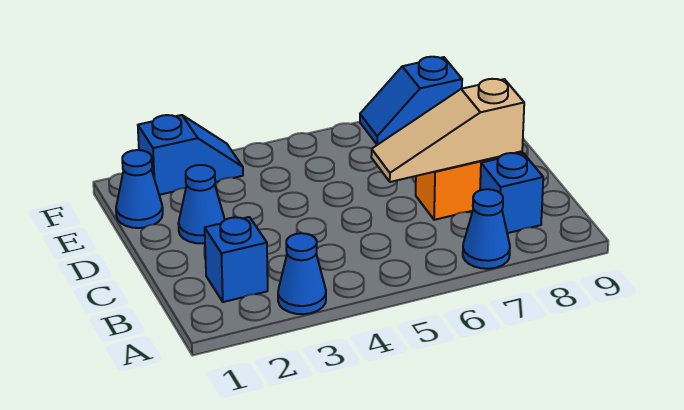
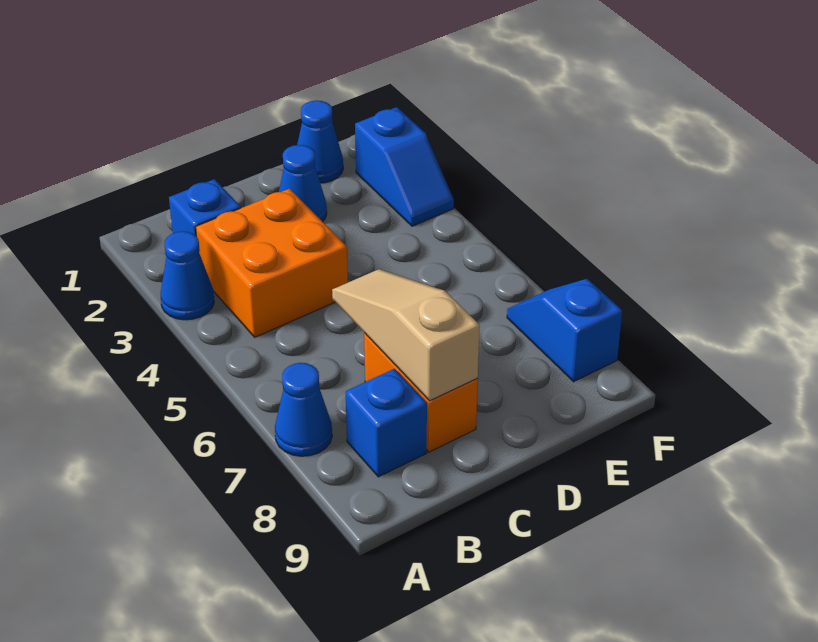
none -> orange brick B3:C4 level 1

